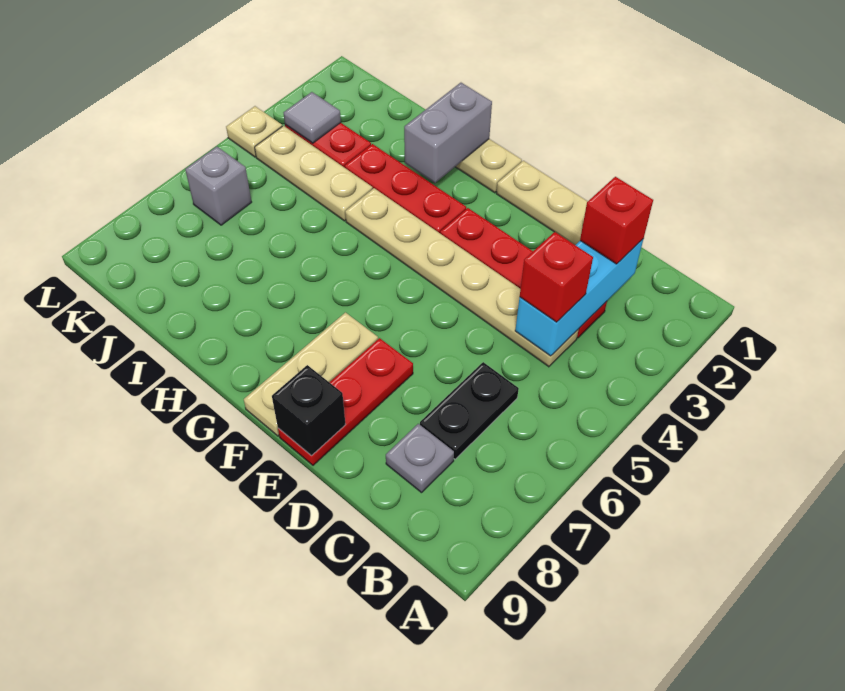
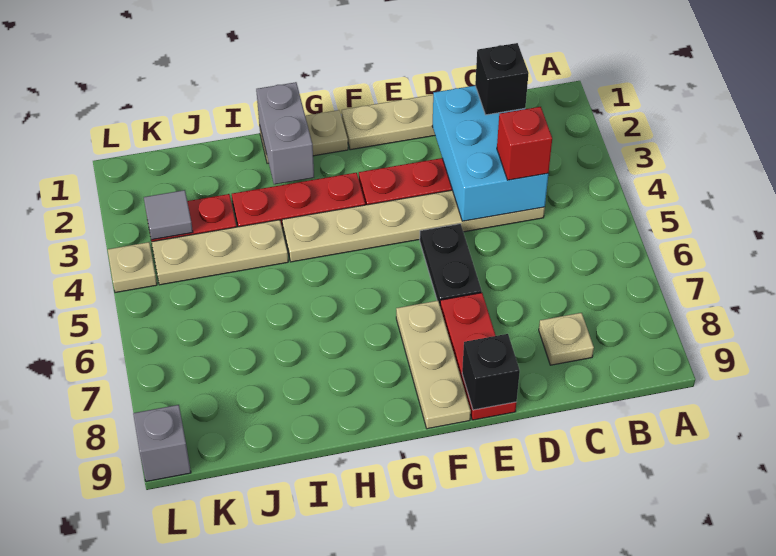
cyan brick C2:C4 level 2 -> cyan brick C2:D4 level 2
red brick C2 level 3 -> black brick C2 level 3
black plate C6:C7 level 1 -> black plate E5:E6 level 1
grey plate C8 level 1 -> tan plate C8 level 1
grey brick K6 level 1 -> grey brick L9 level 1

